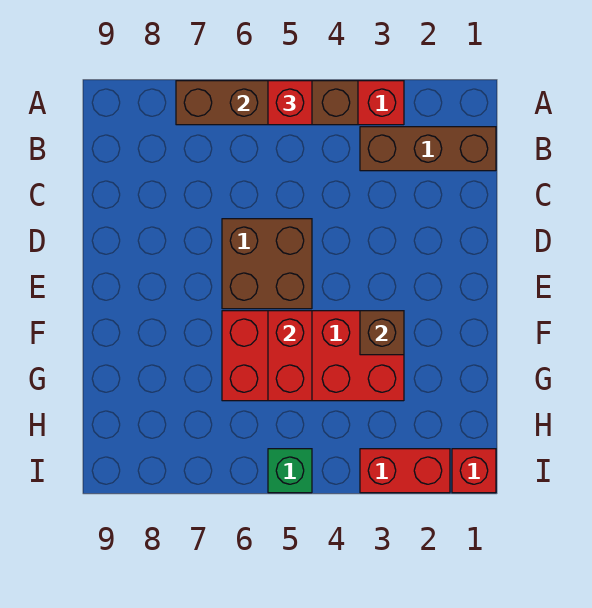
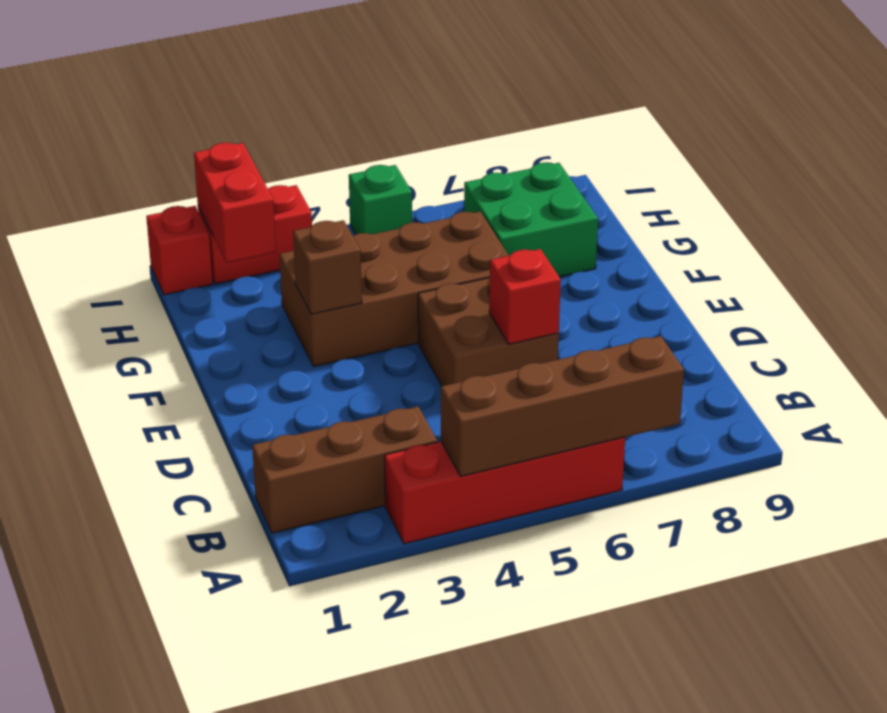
red brick A5 level 3 -> red brick D6 level 2
red brick F3:G6 level 1 -> brown brick F3:G6 level 1
red brick F5:G5 level 2 -> red brick H2:I2 level 2
none -> green brick G7:H8 level 1

